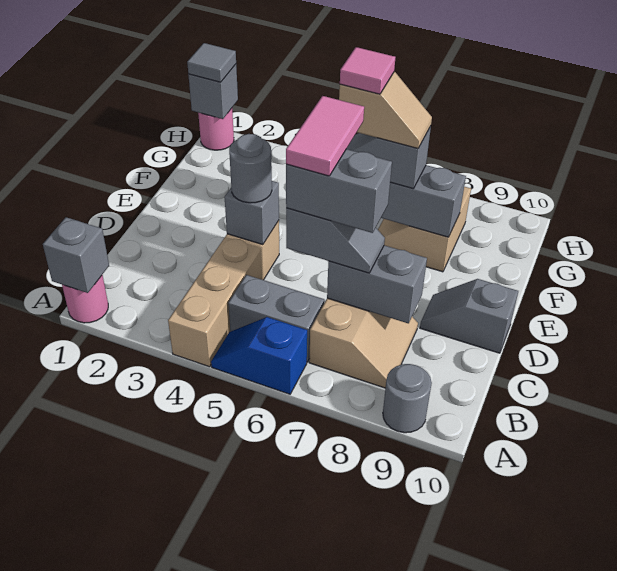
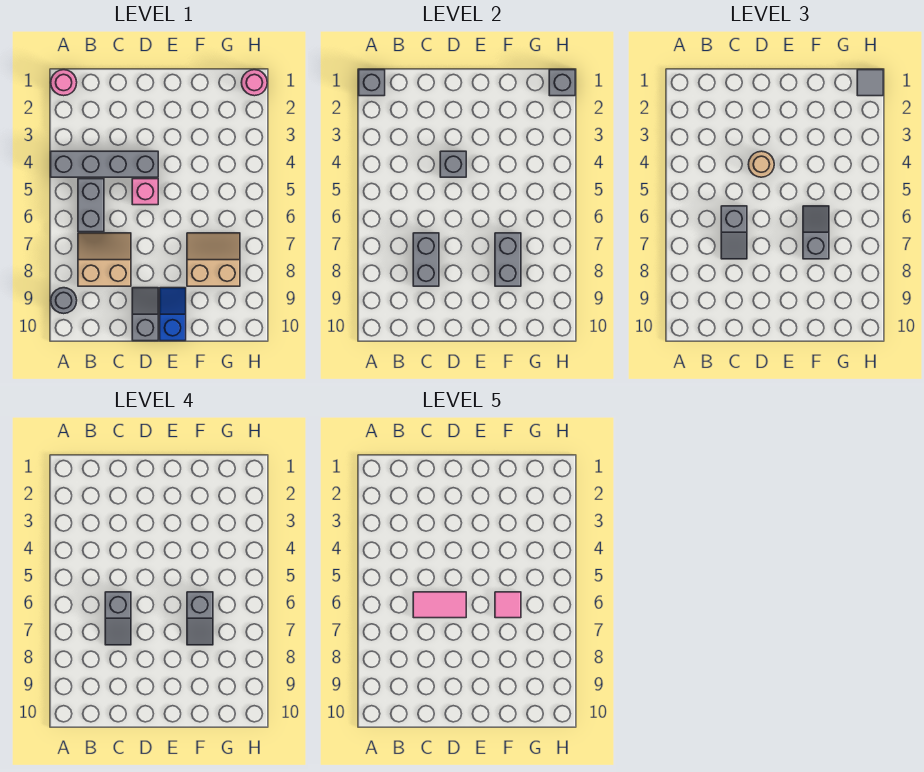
tan brick A4:D4 level 1 -> grey brick A4:D4 level 1
blue slope A5:A6 level 1 top 6 -> blue slope E9:E10 level 1 top 10
tan slope B7:C8 level 1 top 7 -> tan slope B7:C8 level 1 top 8
grey brick C6:C7 level 4 -> grey slope C6:C7 level 4 top 6
grey round brick D4 level 3 -> tan round brick D4 level 3
none -> pink brick D5 level 1
tan slope F6:F7 level 4 top 6 -> grey slope F6:F7 level 4 top 6

